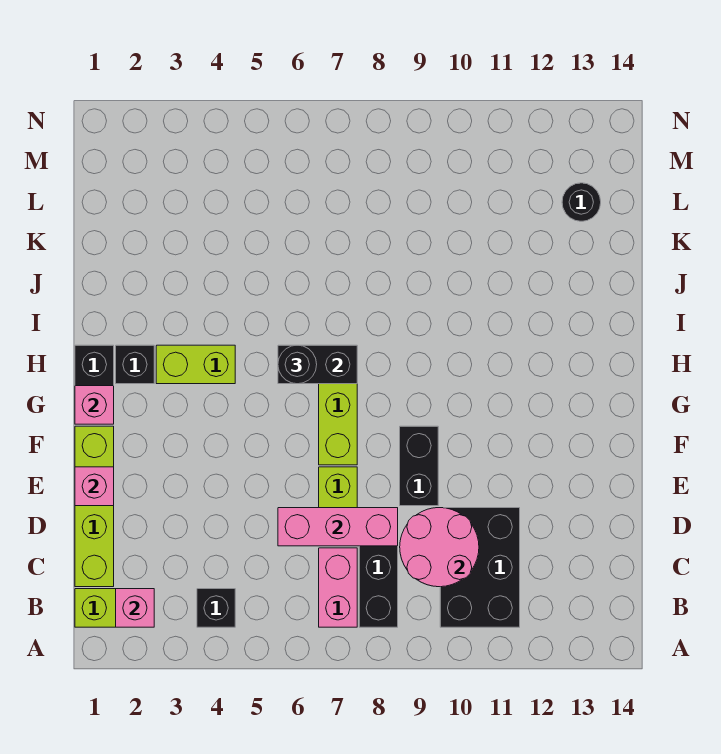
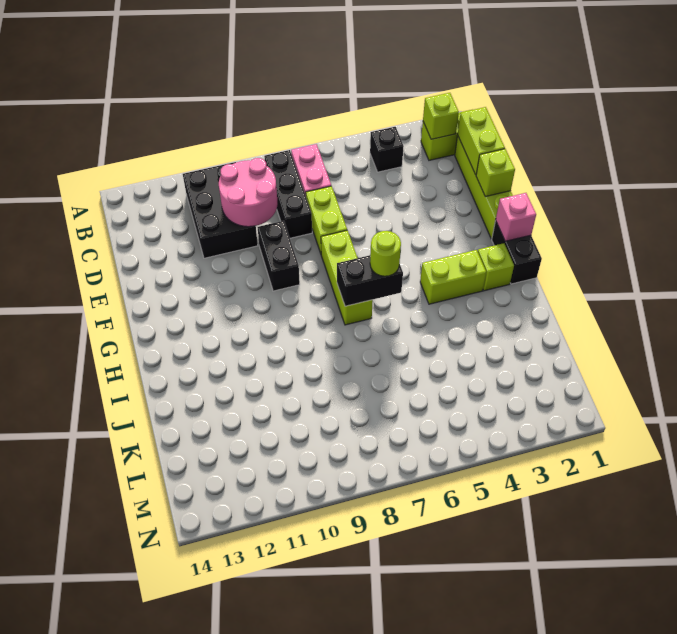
pink brick B2 level 2 -> lime brick B2 level 2
none -> lime brick C1:D1 level 2
pink brick D6:D8 level 2 -> none
pink brick E1 level 2 -> lime brick E1 level 2
black brick H2 level 1 -> lime brick H2 level 1
black round brick H6 level 3 -> lime round brick H6 level 3
black round brick L13 level 1 -> none

